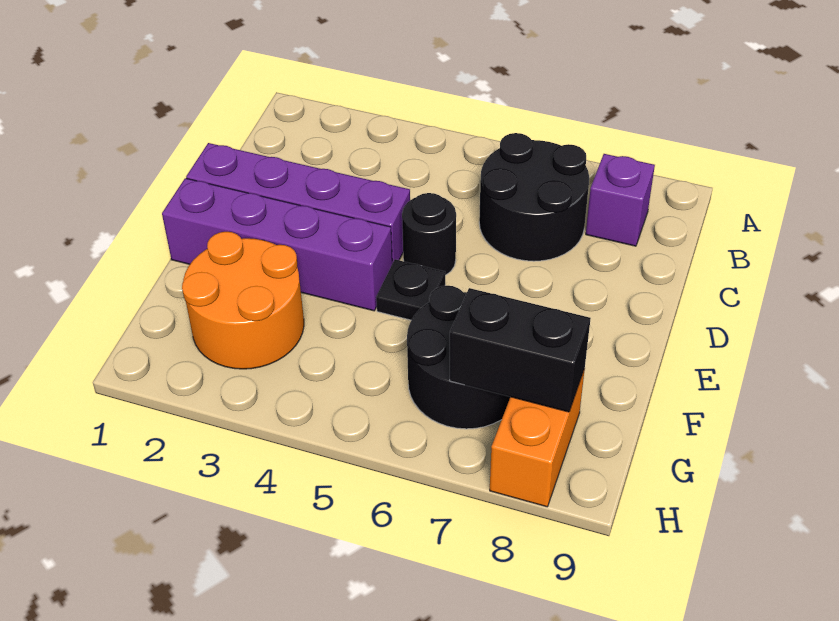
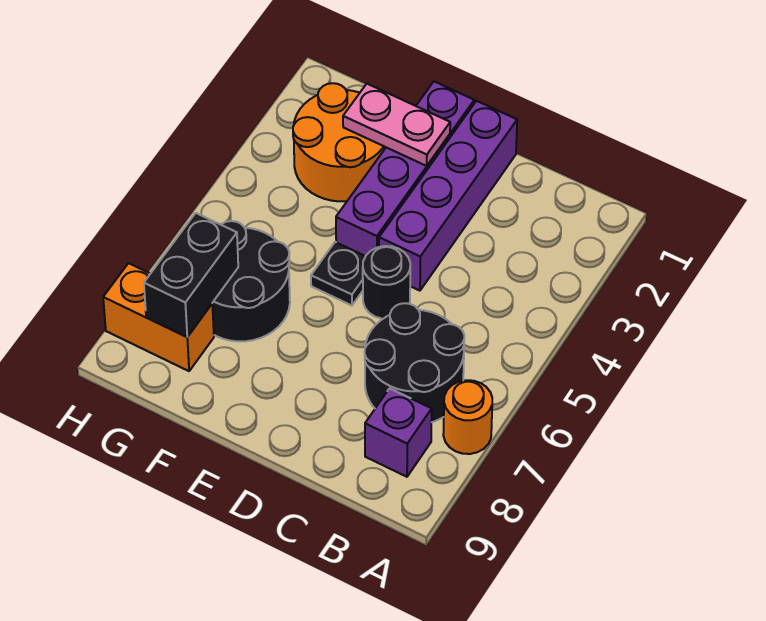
none -> orange round brick A7 level 1
none -> pink plate E2:F2 level 2

